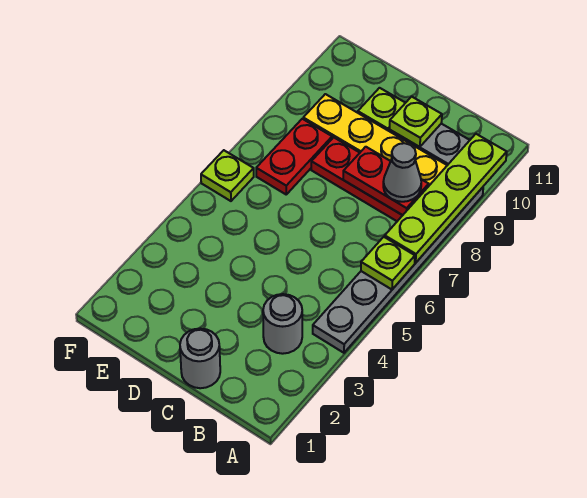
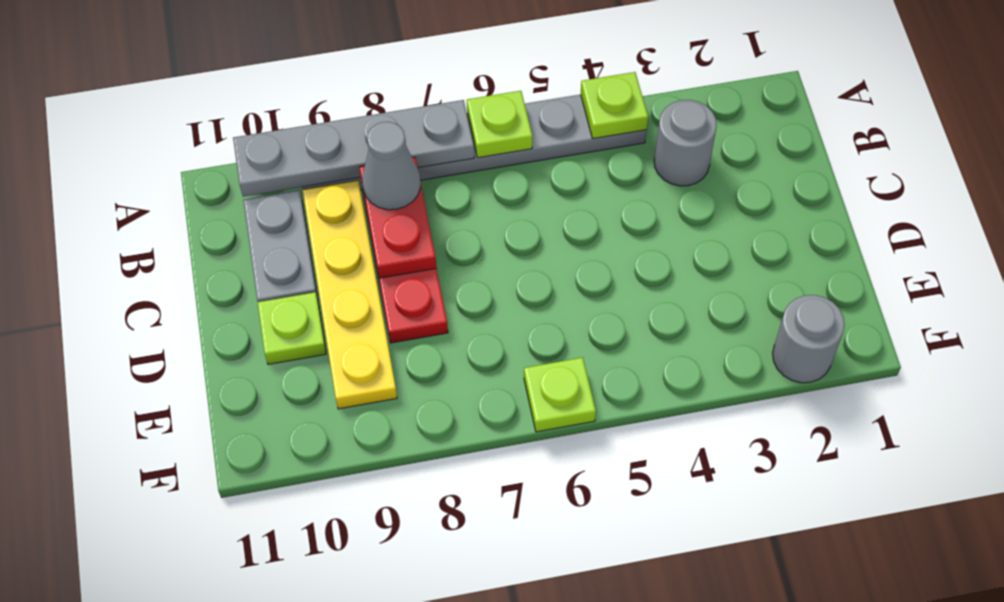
lime plate A7:A10 level 2 -> grey plate A7:A10 level 2
grey round brick C1 level 1 -> grey round brick F2 level 1
lime plate C10 level 2 -> lime plate A4 level 2
red plate E7:E8 level 1 -> none

